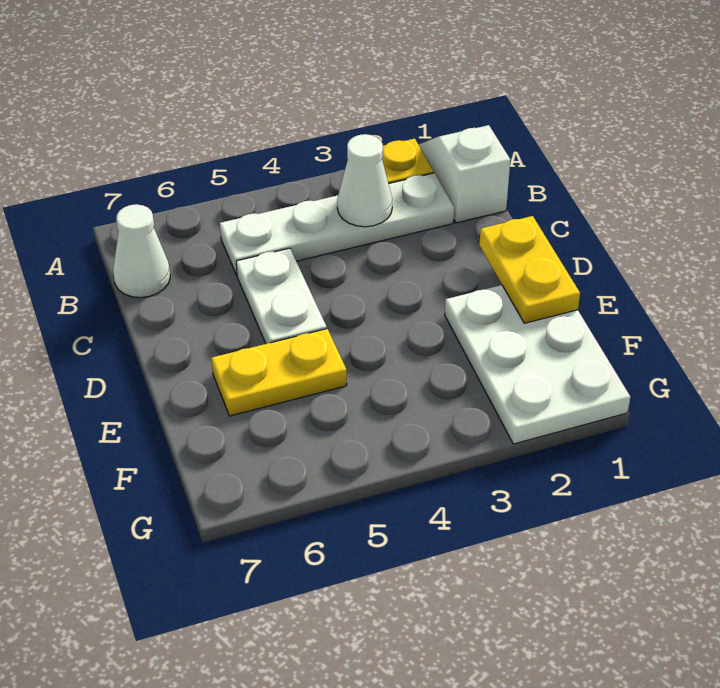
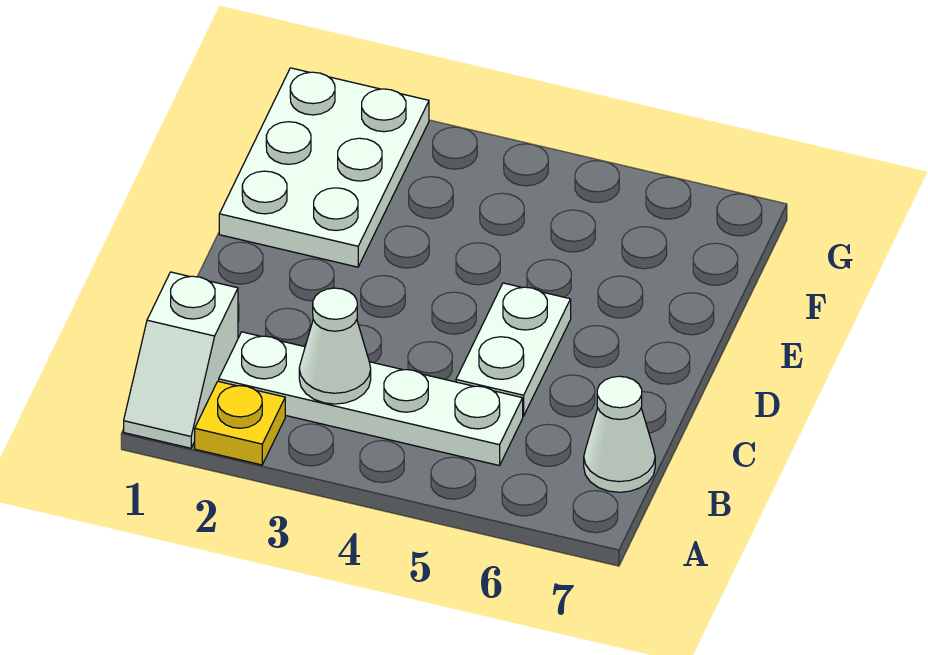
yellow plate D1:E1 level 2 -> none
yellow plate E5:E6 level 1 -> none

